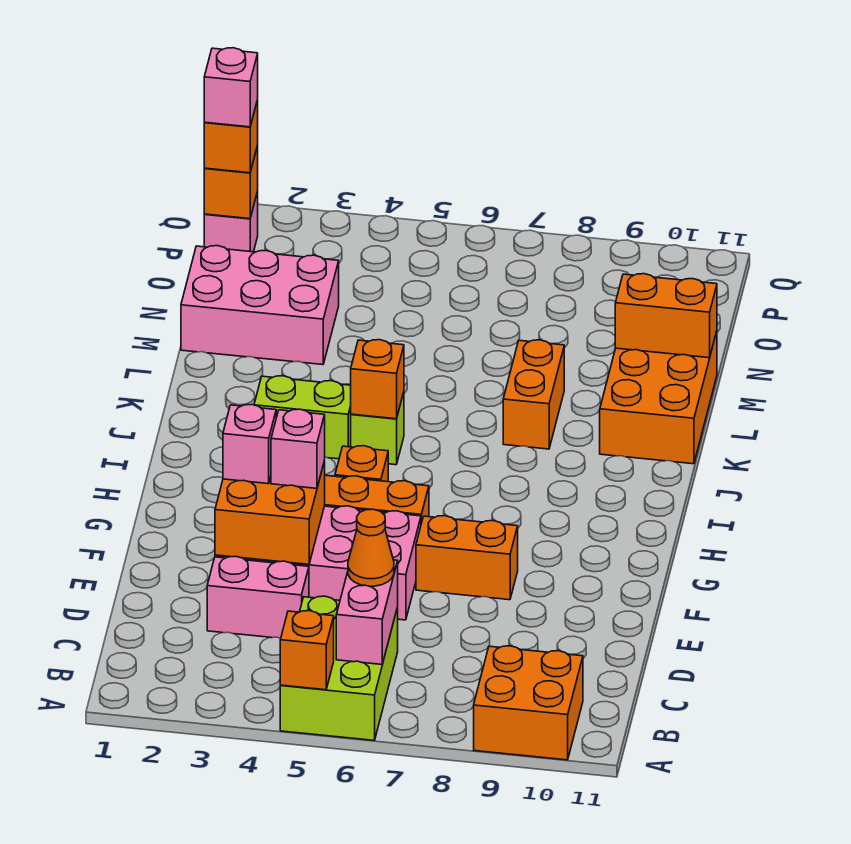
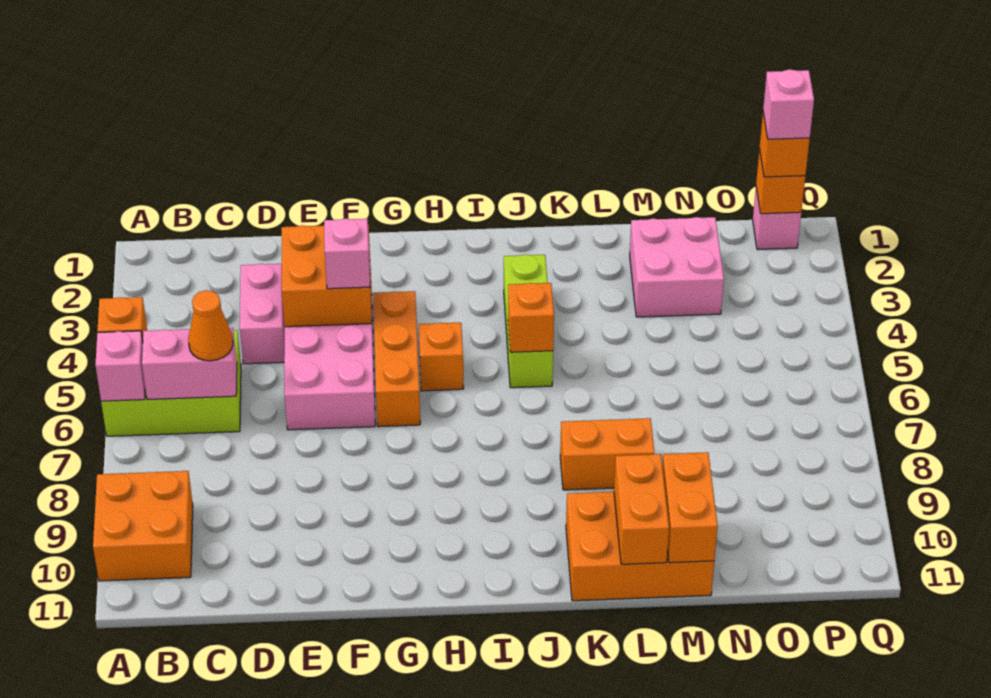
pink brick F3 level 3 -> pink brick A6 level 2
orange brick F7:F8 level 1 -> orange brick L10:L11 level 2
pink brick M1:N3 level 1 -> pink brick M2:N3 level 1

